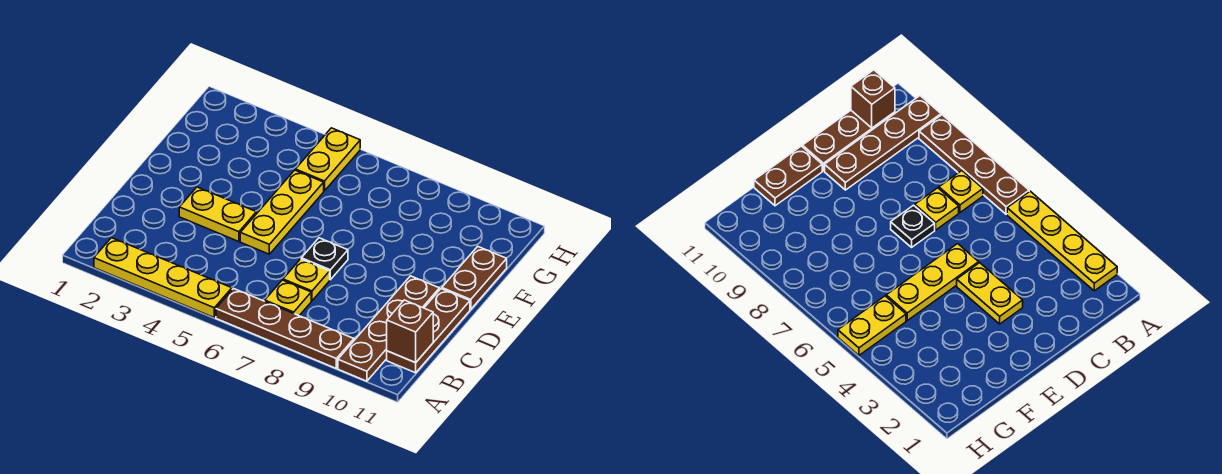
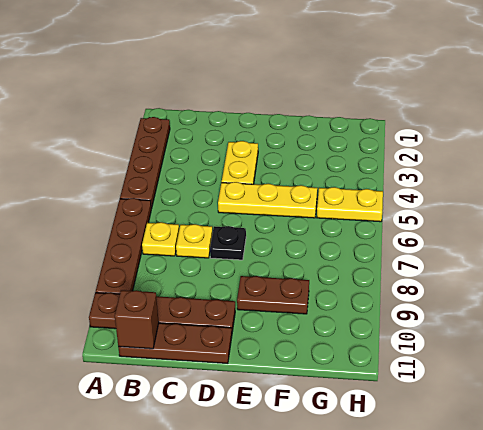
yellow plate A2:A5 level 1 -> brown plate A2:A5 level 1
brown plate E11:F11 level 1 -> brown plate E9:F9 level 1

